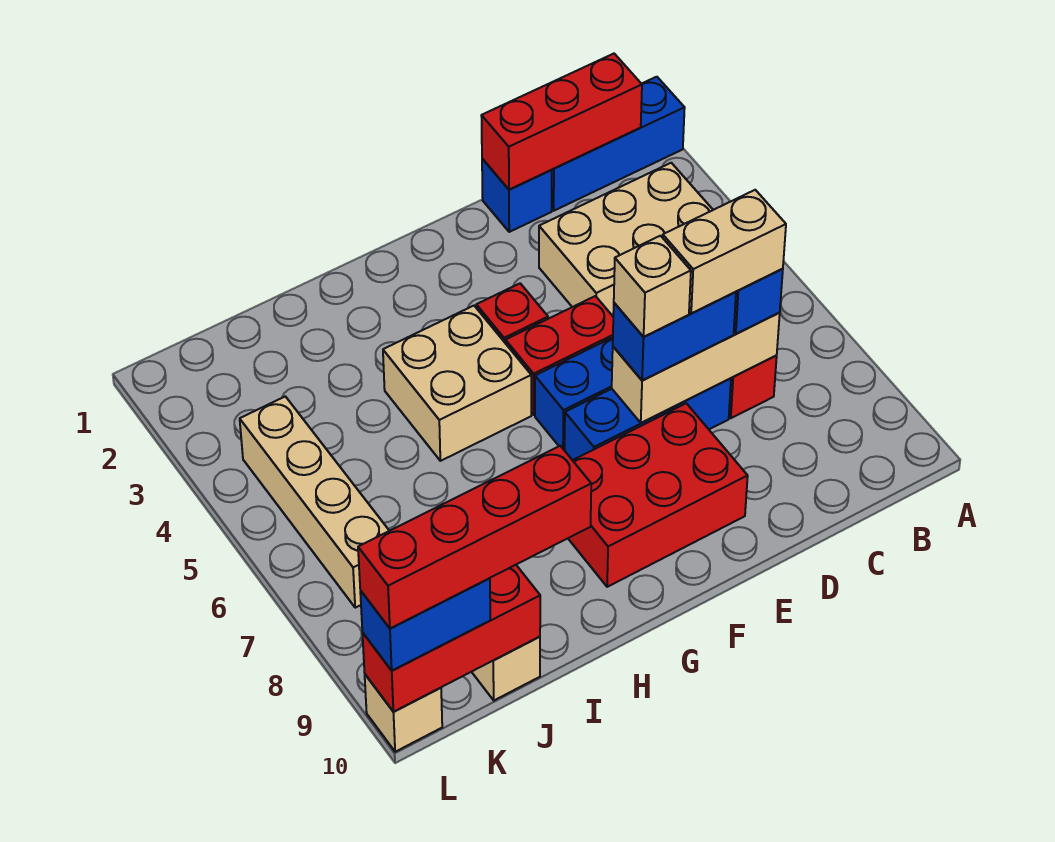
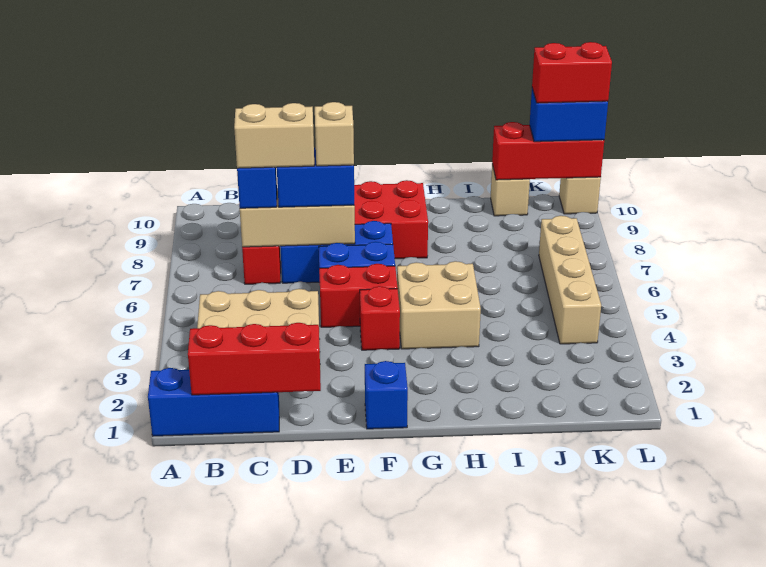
blue brick D1 level 1 -> blue brick F1 level 1
red brick I10:L10 level 4 -> red brick K10:L10 level 4

